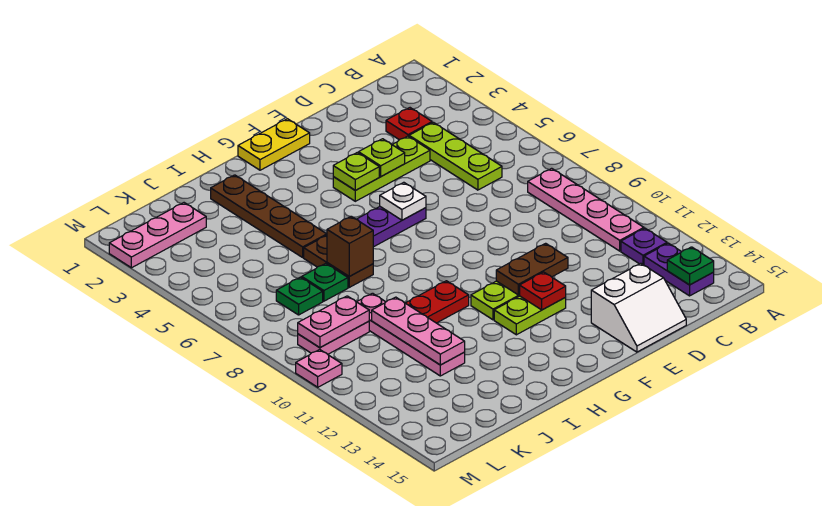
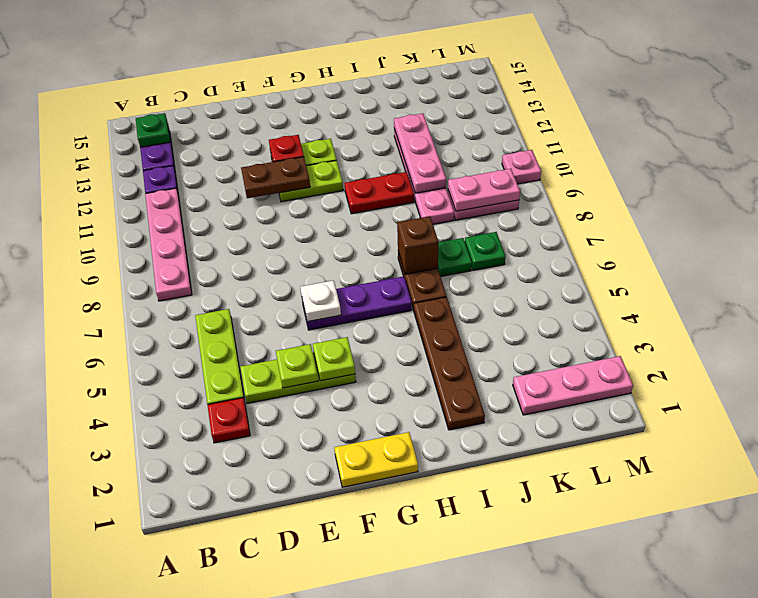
white slope D14:E15 level 1 top 14 -> none

